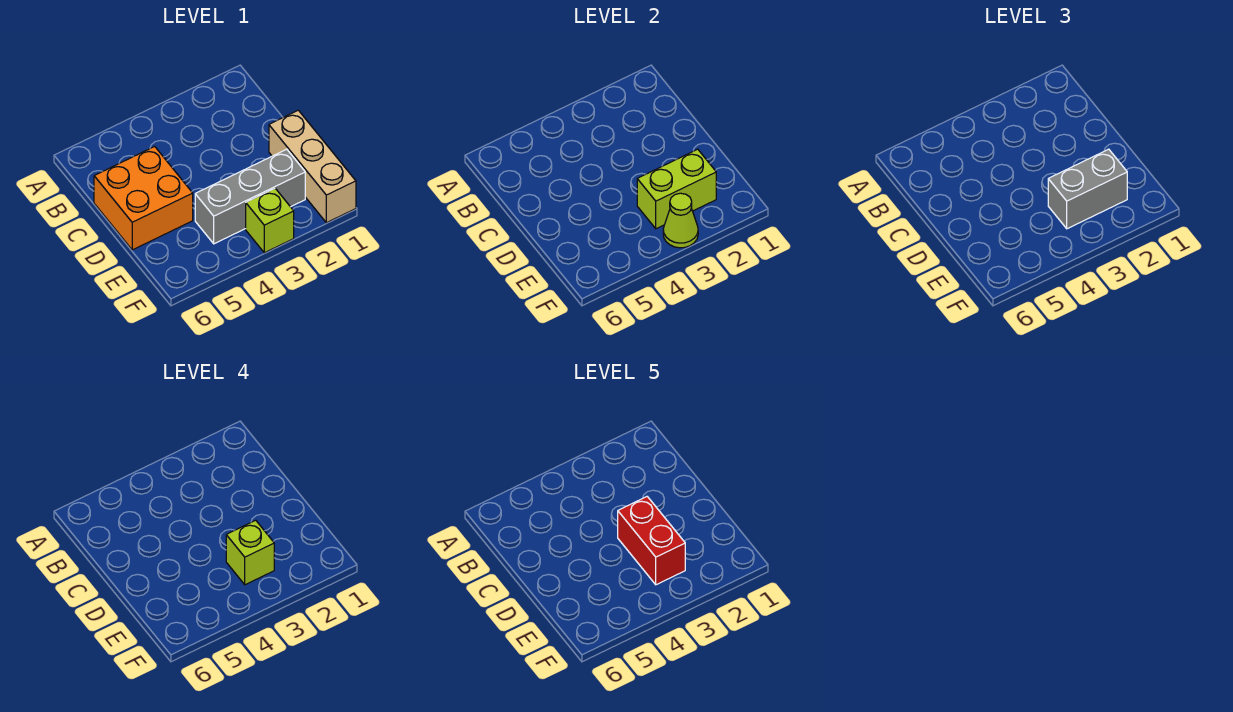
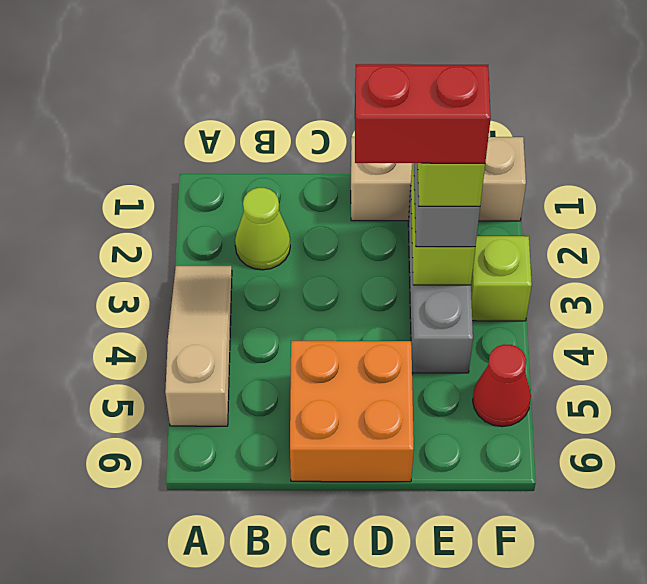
none -> tan slope A3:A5 level 1 top 5
lime cone F3 level 2 -> lime cone B2 level 1
none -> red cone F5 level 1

